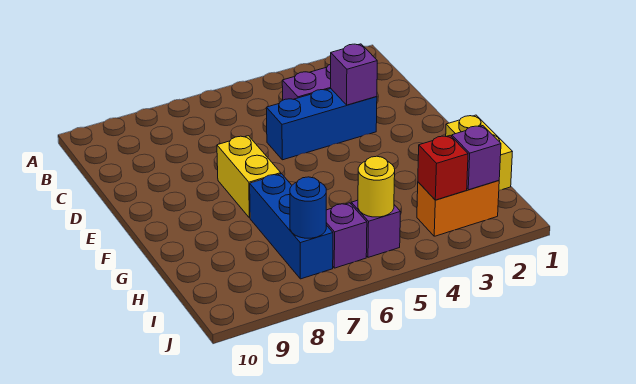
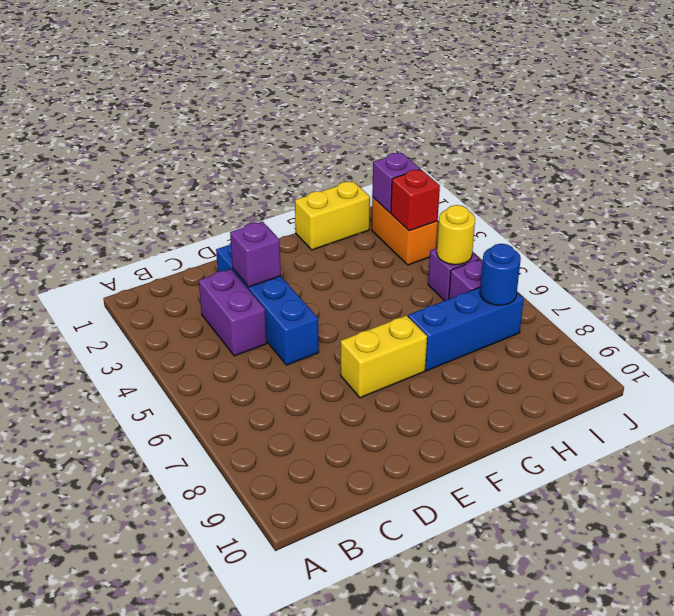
blue brick D3:D5 level 1 -> blue brick D2:D5 level 1

